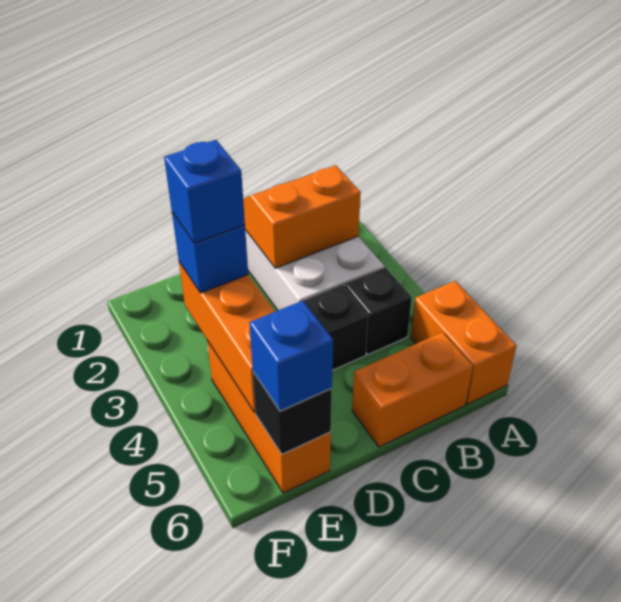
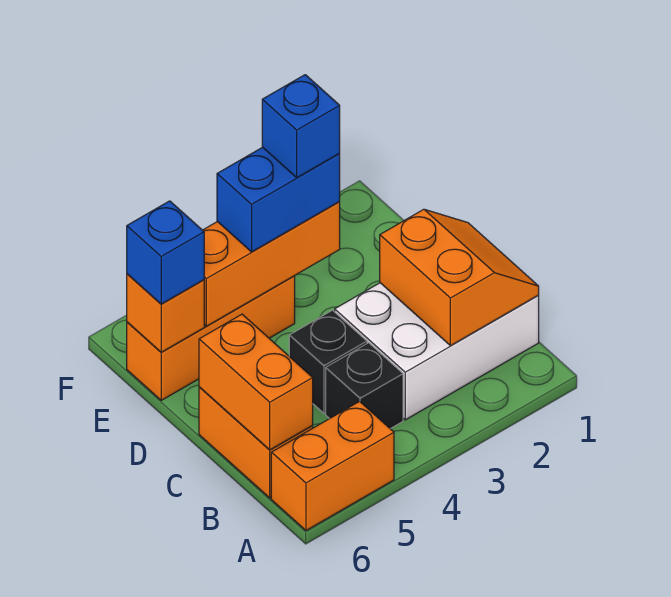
none -> orange brick B6:C6 level 2
blue brick E3 level 3 -> blue brick E3:E4 level 3
black brick E6 level 2 -> orange brick E6 level 2

